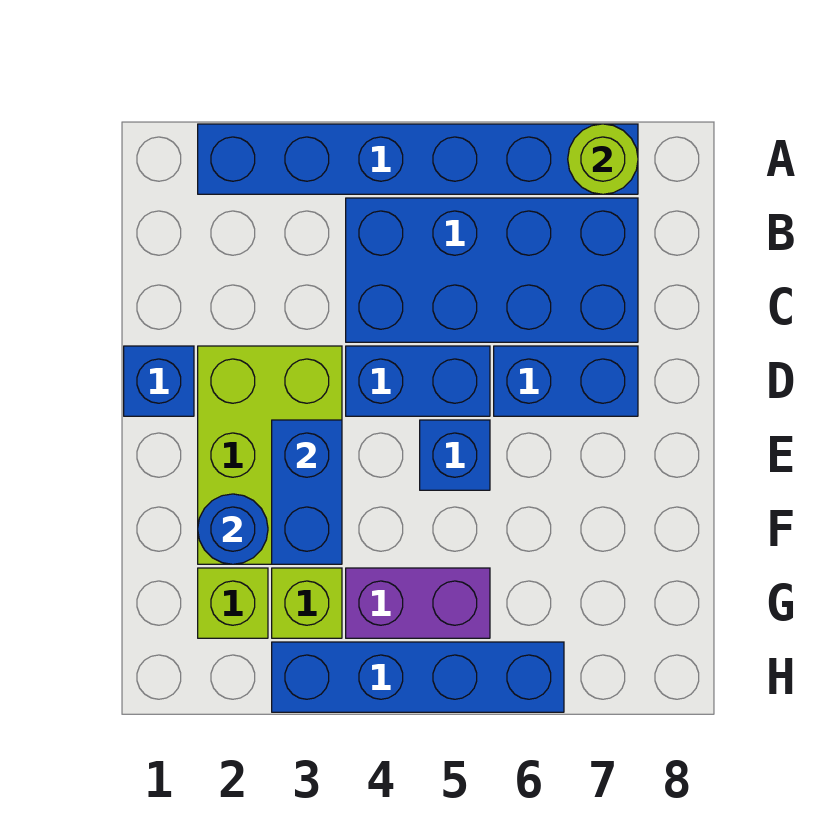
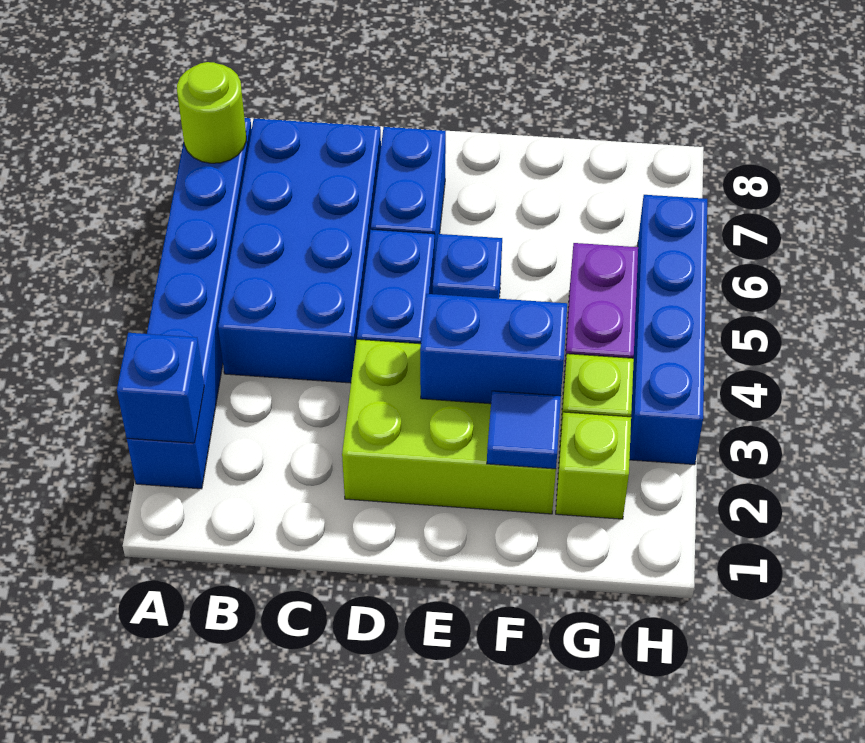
blue brick D1 level 1 -> blue brick A2 level 2
blue round brick F2 level 2 -> blue tile F2 level 2

